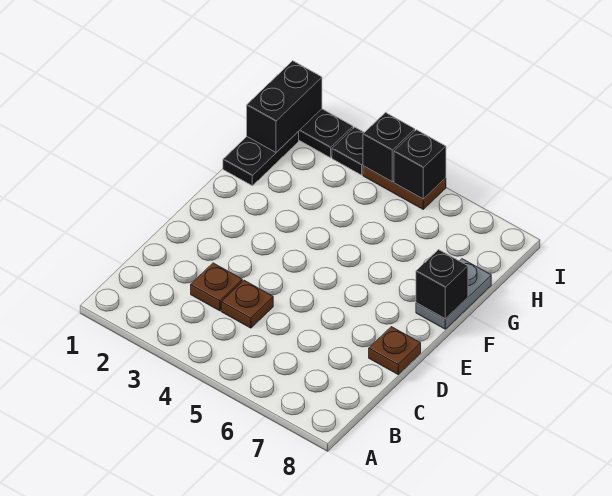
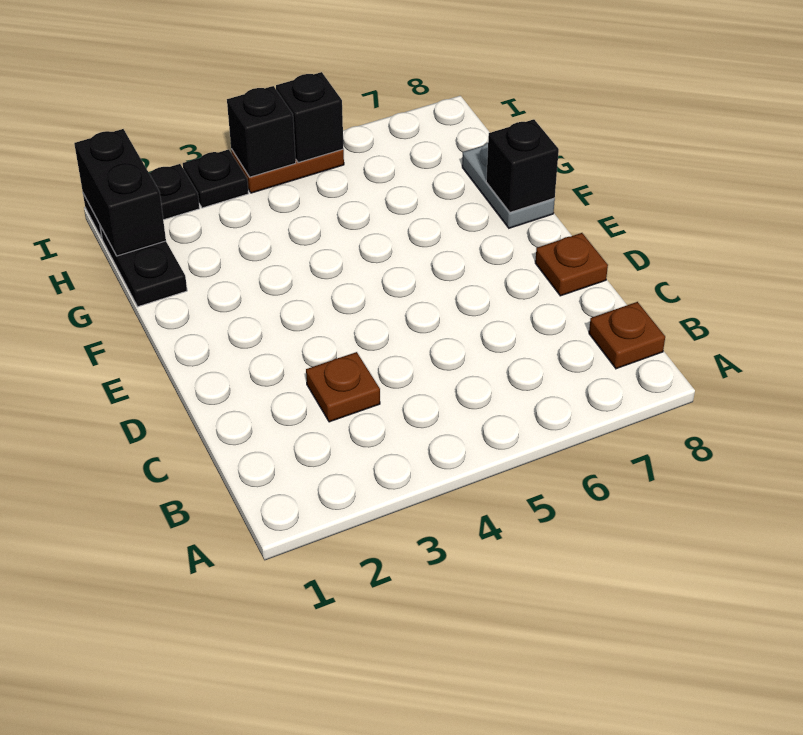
brown plate C4 level 1 -> brown plate B8 level 1

